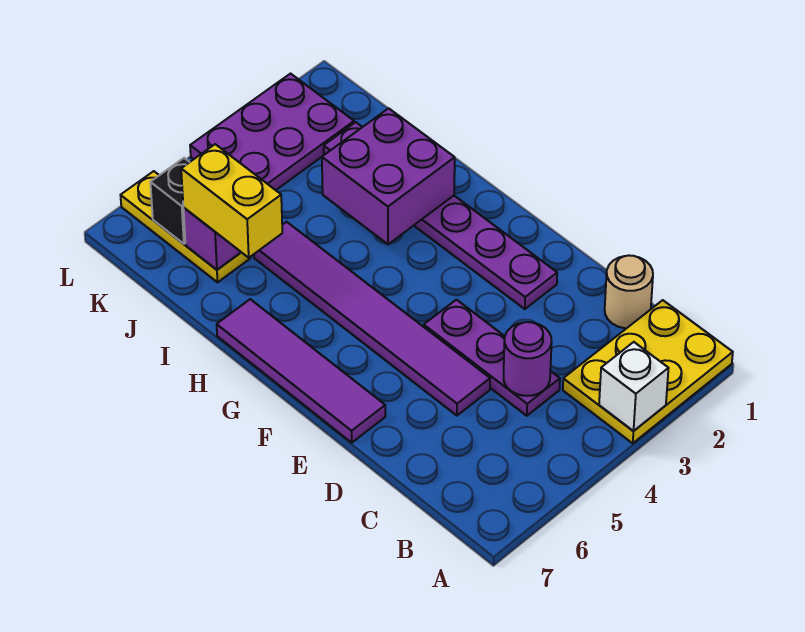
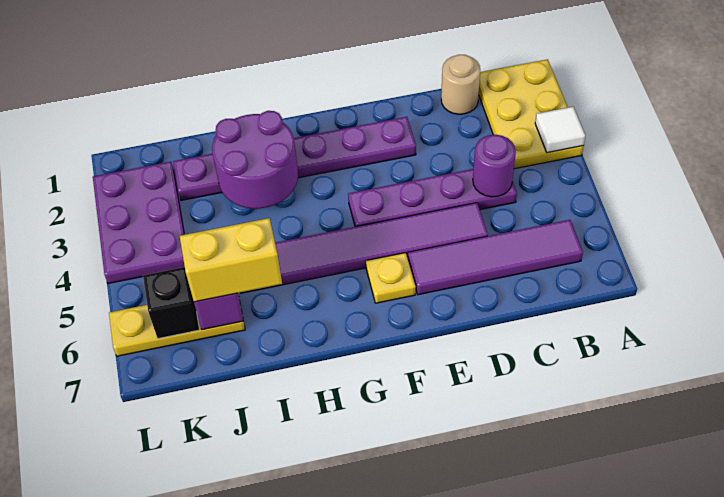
white brick A3 level 2 -> white tile A3 level 2
purple plate C4:E4 level 1 -> purple plate C4:F4 level 1
purple tile E7:H7 level 1 -> purple tile B6:E6 level 1
none -> yellow plate F6 level 1
purple brick H2:I3 level 2 -> purple round brick H2:I3 level 2

